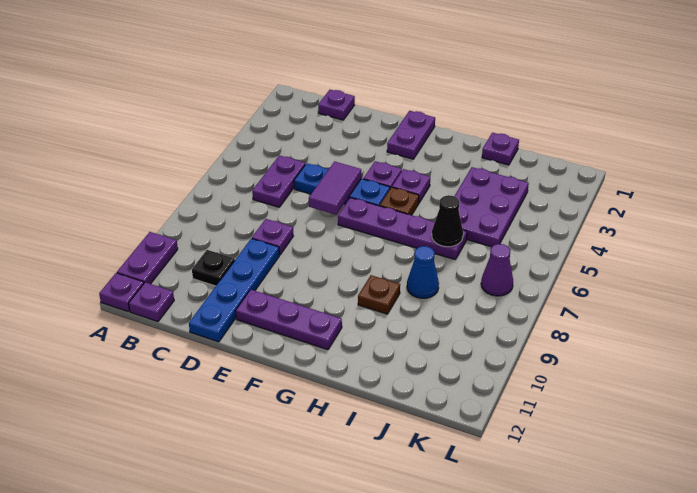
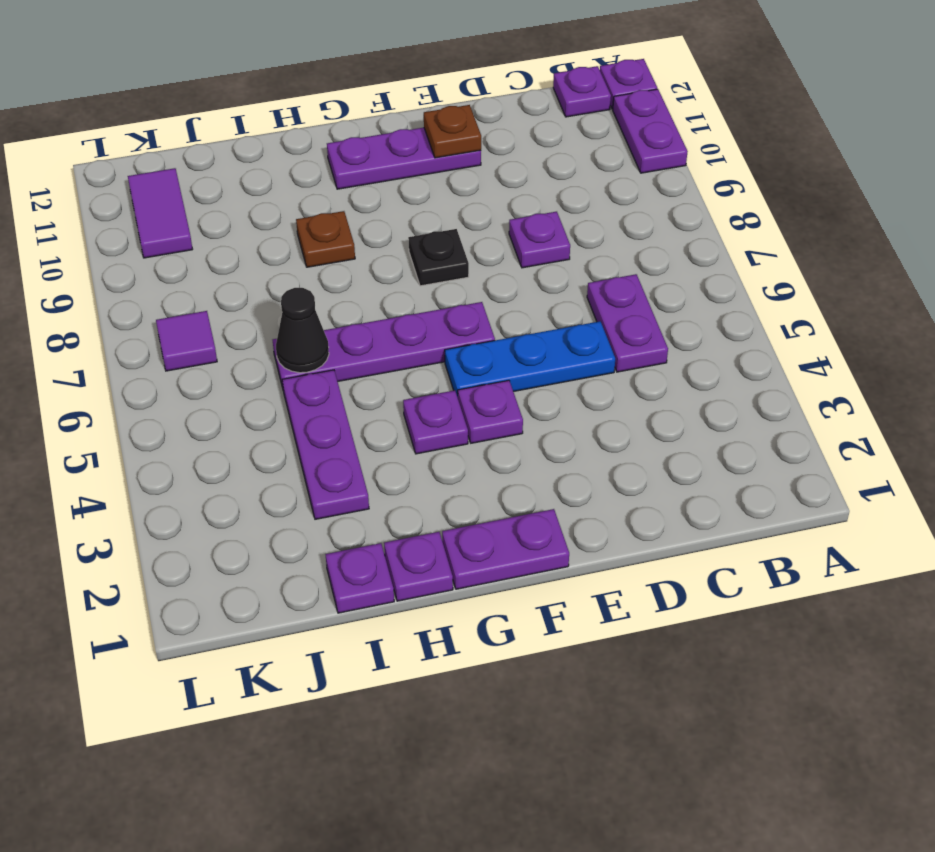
purple plate C1 level 1 -> purple plate H1 level 1
black plate C10 level 1 -> black plate F8 level 1
blue plate D9:D12 level 1 -> none
purple tile E5:E6 level 2 -> purple tile K10:K11 level 1
purple plate F1:F2 level 1 -> purple plate F1:G1 level 1
brown plate G5 level 1 -> brown plate E11 level 2
purple plate I3:J5 level 1 -> purple plate I3:I5 level 1
blue cone I8 level 1 -> none
purple cone K7 level 1 -> purple tile K7 level 1

